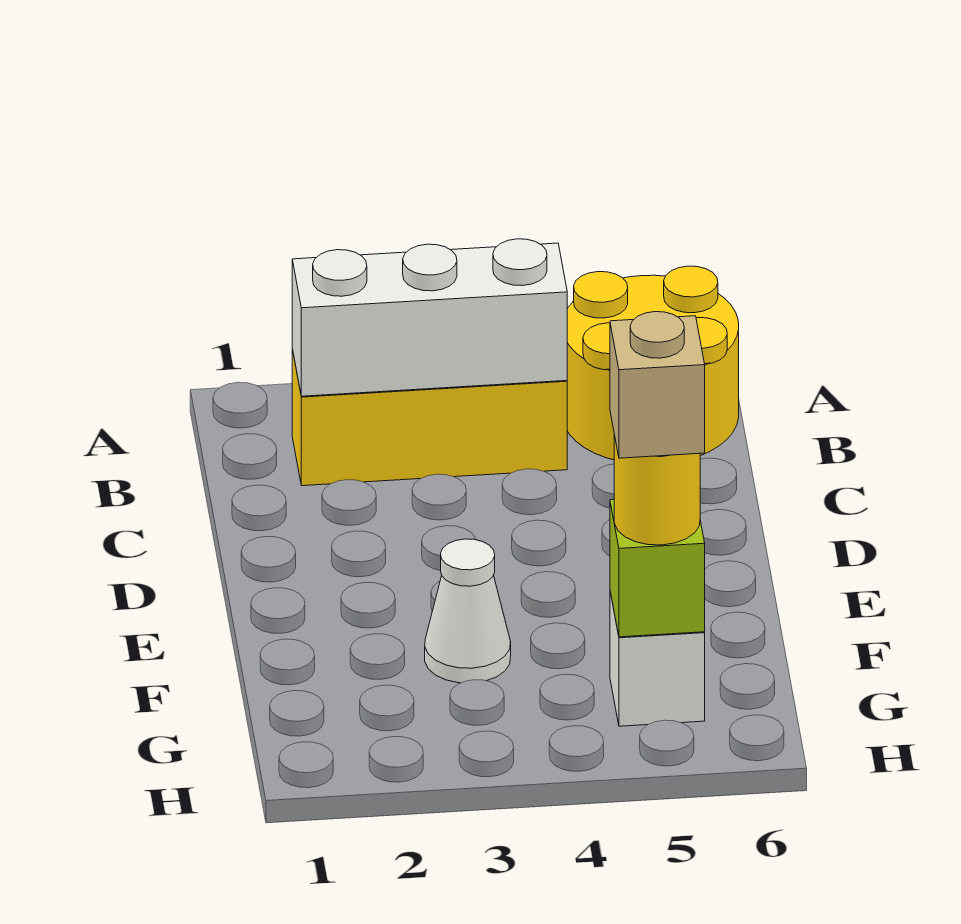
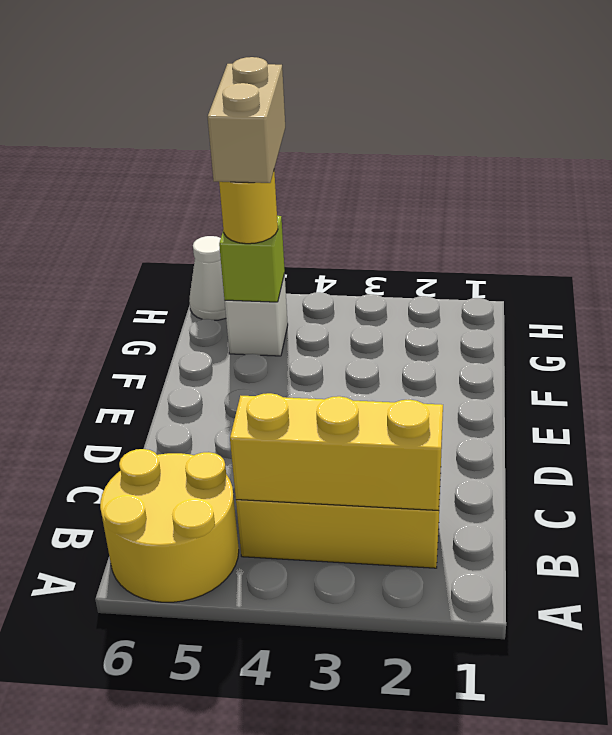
white brick B2:B4 level 2 -> yellow brick B2:B4 level 2
white cone F3 level 1 -> white cone H6 level 1
tan brick G5 level 4 -> tan brick G5:H5 level 4

